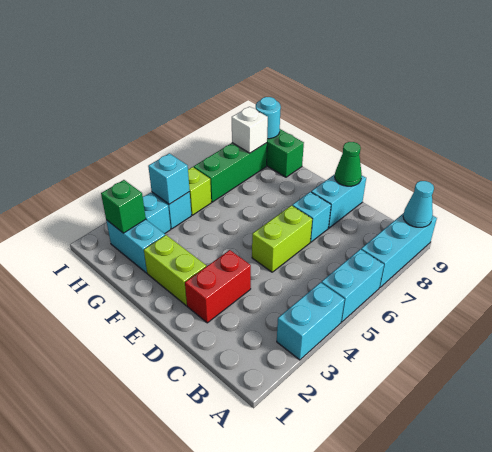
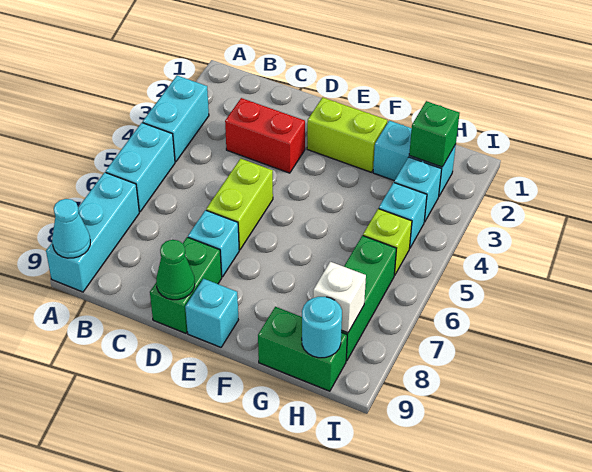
red brick D2:D3 level 1 -> red brick C3:D3 level 1
cyan brick D8:D9 level 1 -> green brick D8:D9 level 1
cyan brick H4 level 2 -> cyan brick E9 level 1

